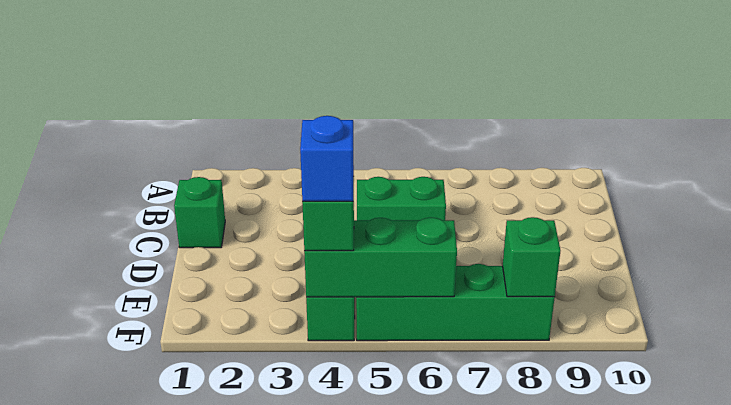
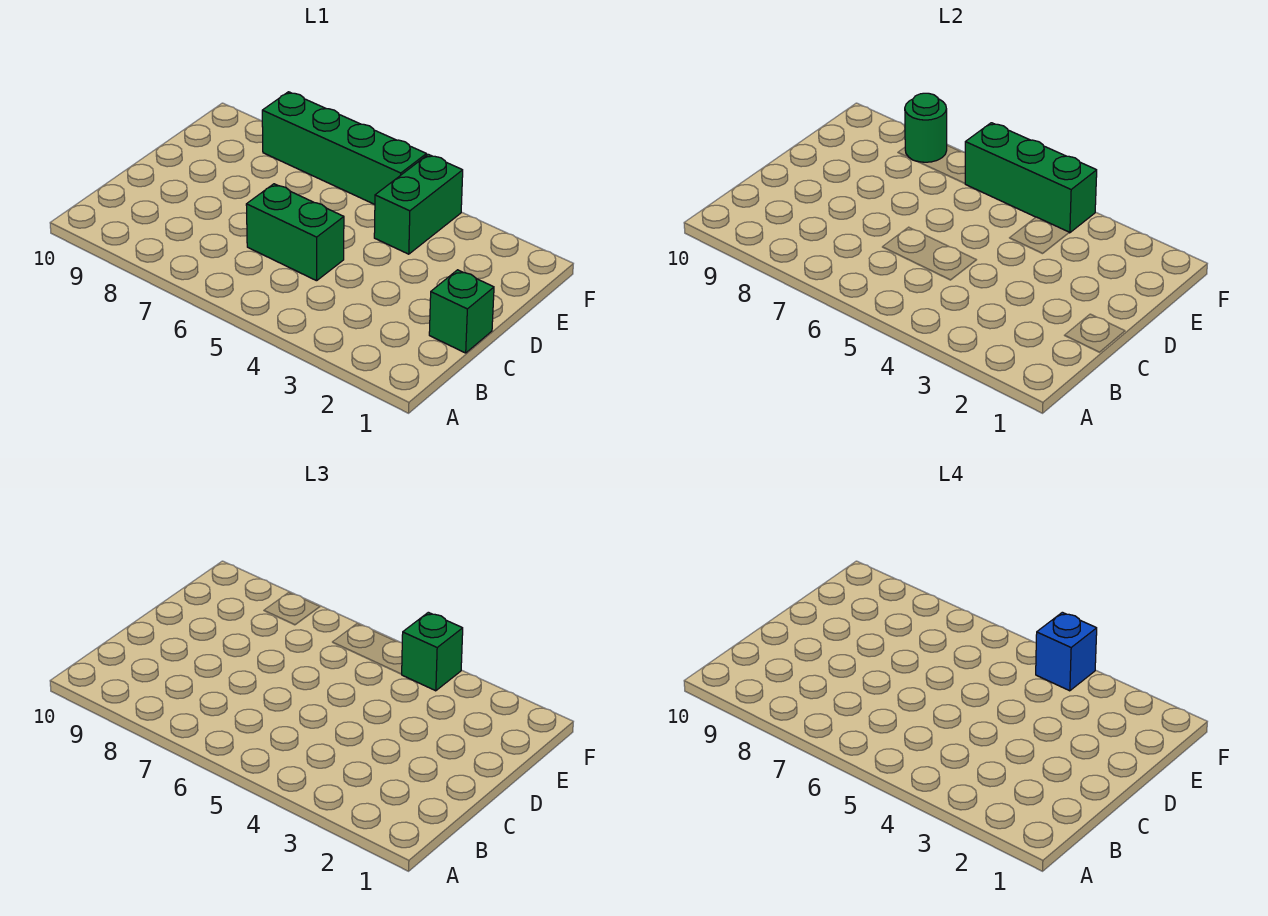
green brick F8 level 2 -> green round brick F8 level 2

